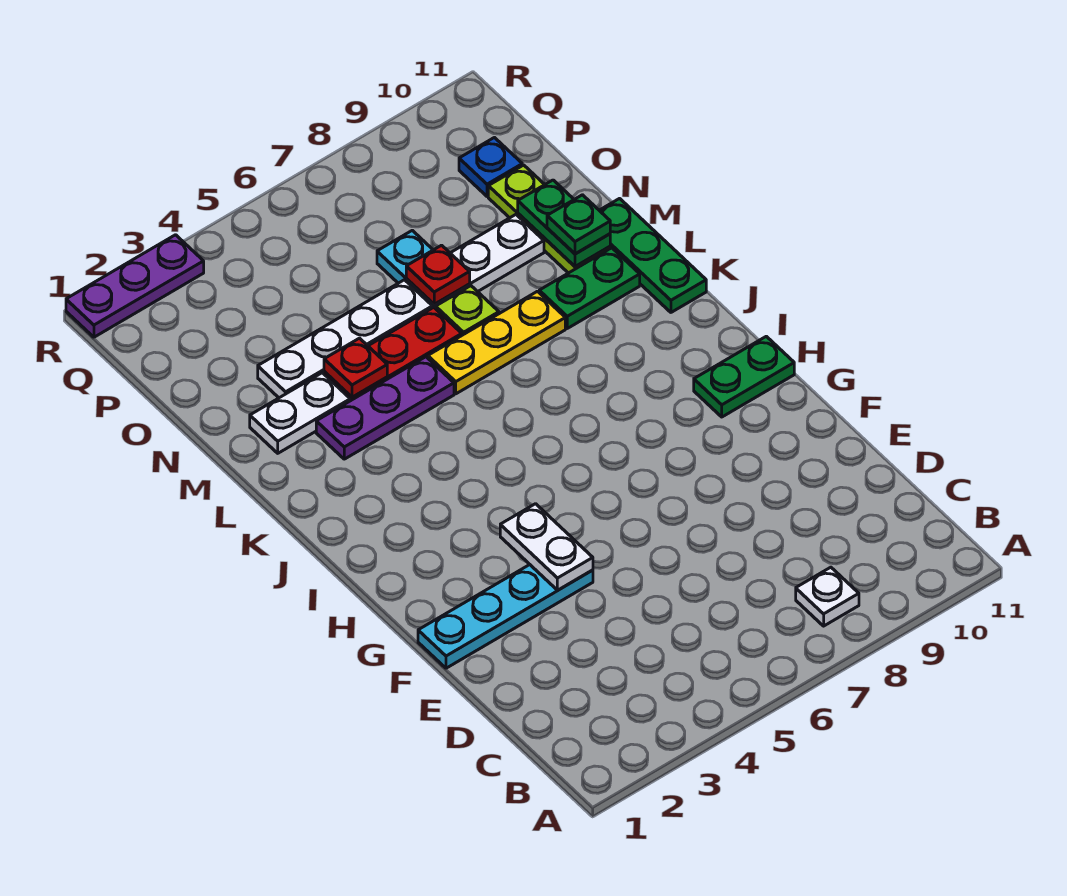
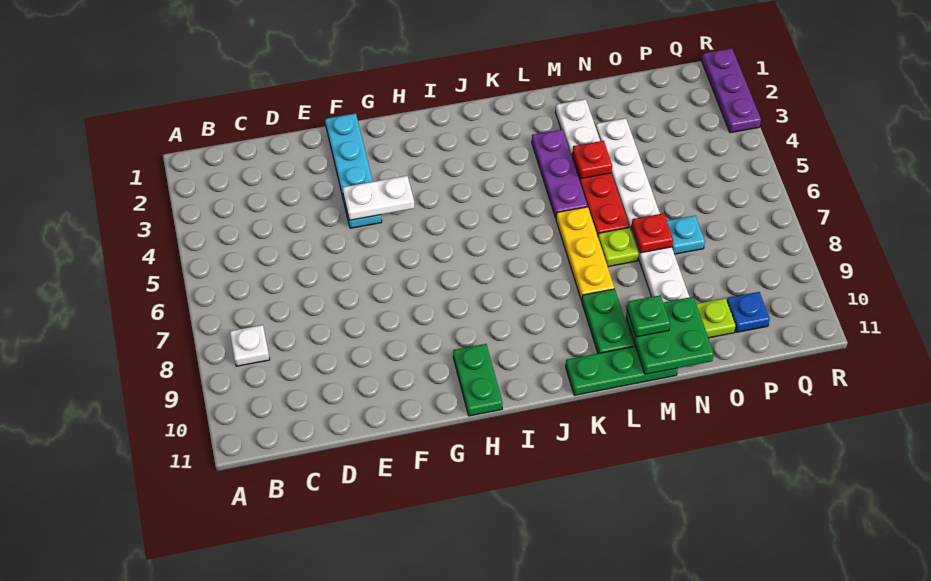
green plate M10:N10 level 2 -> green plate M10:N11 level 2

